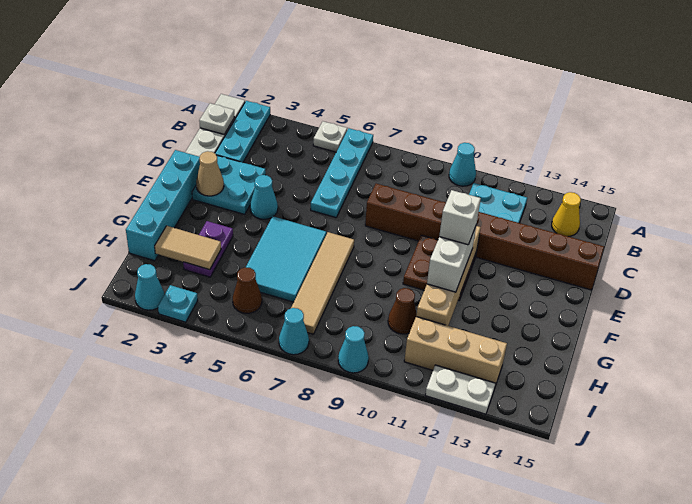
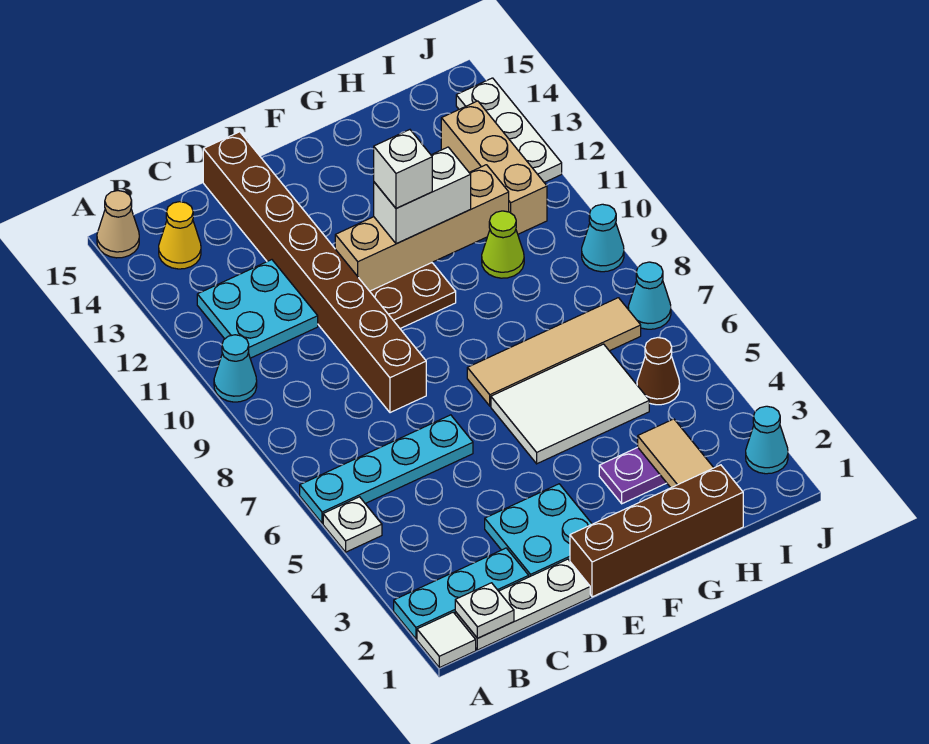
cyan brick E1:H1 level 1 -> brown brick E1:H1 level 1
tan cone E2 level 2 -> tan cone A15 level 1
cyan cone E4 level 1 -> none
cyan tile F5:H6 level 1 -> white tile F5:H6 level 1
brown cone H10 level 1 -> lime cone H10 level 1
cyan plate J3 level 1 -> none
white plate J12:J13 level 1 -> white plate J12:J14 level 1

